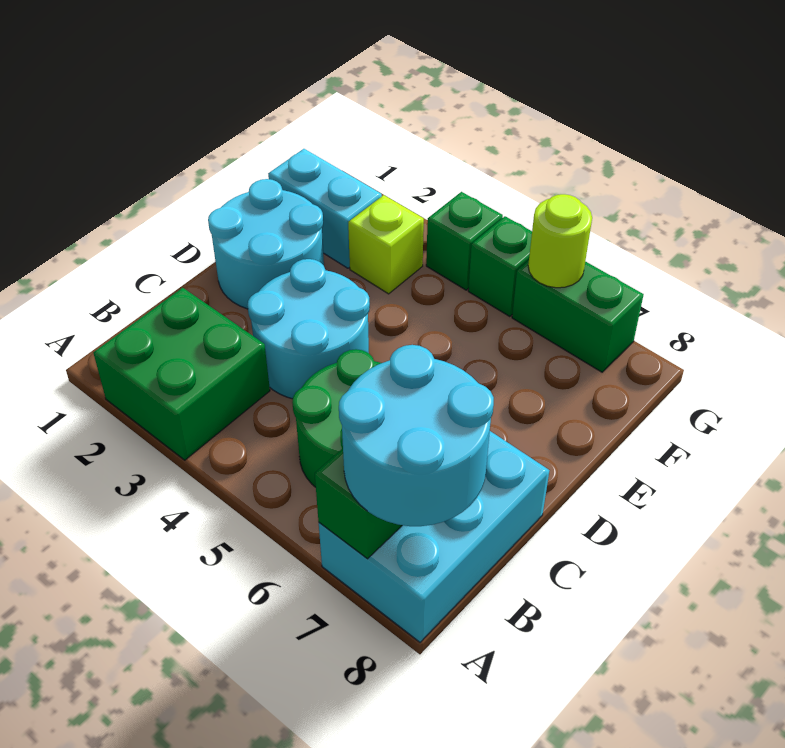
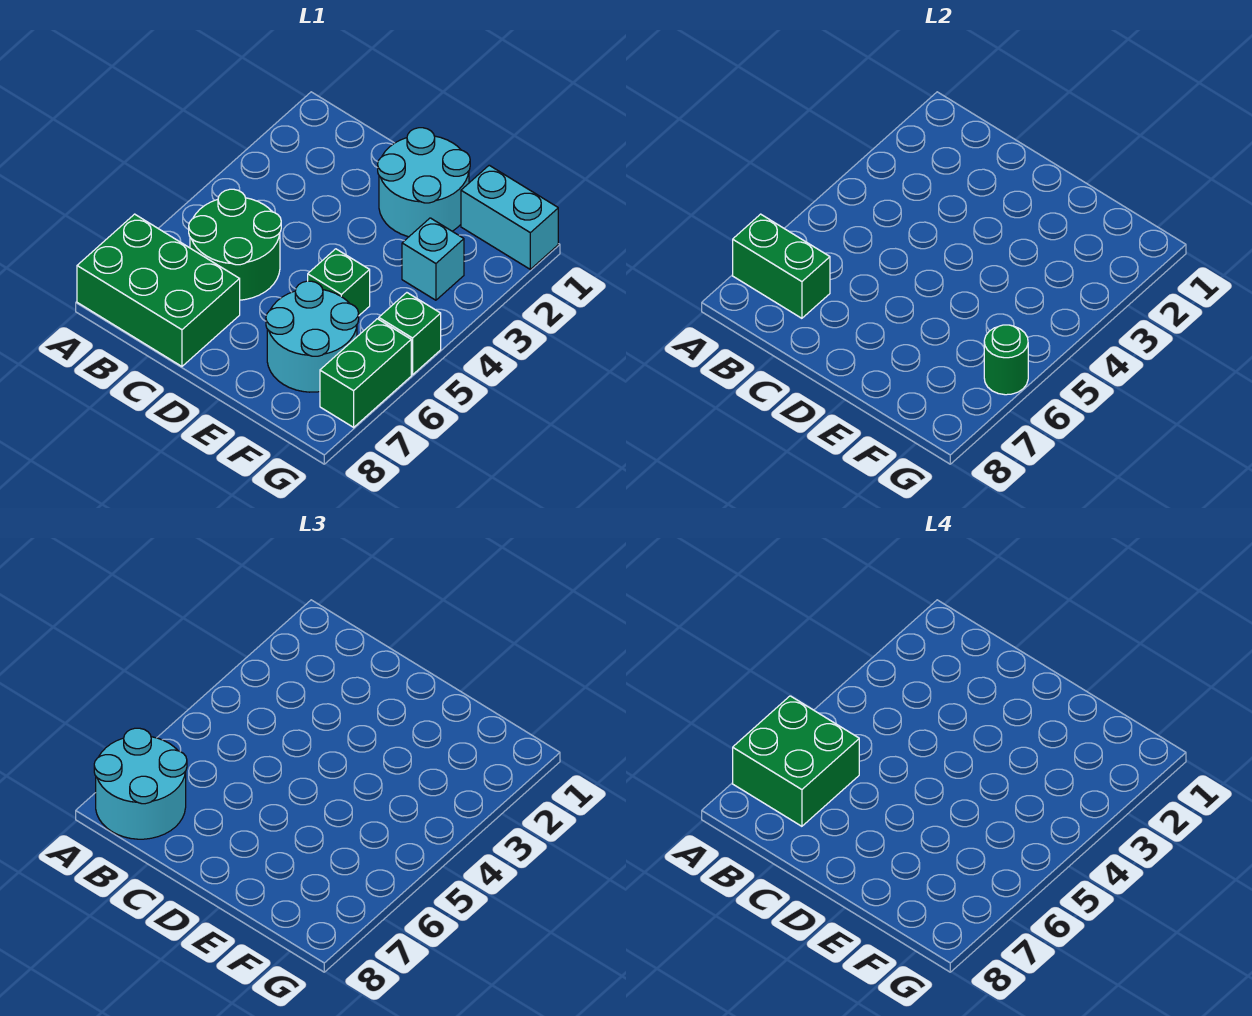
green brick A2:B3 level 1 -> green brick A6:B7 level 4
cyan brick A7:C8 level 1 -> green brick A7:C8 level 1
cyan round brick C3:D4 level 1 -> cyan round brick E6:F7 level 1
cyan brick F1:F2 level 1 -> cyan brick F1:G1 level 1
lime brick F3 level 1 -> cyan brick F3 level 1
green brick G4 level 1 -> green brick E5 level 1
lime round brick G6 level 2 -> green round brick G6 level 2

